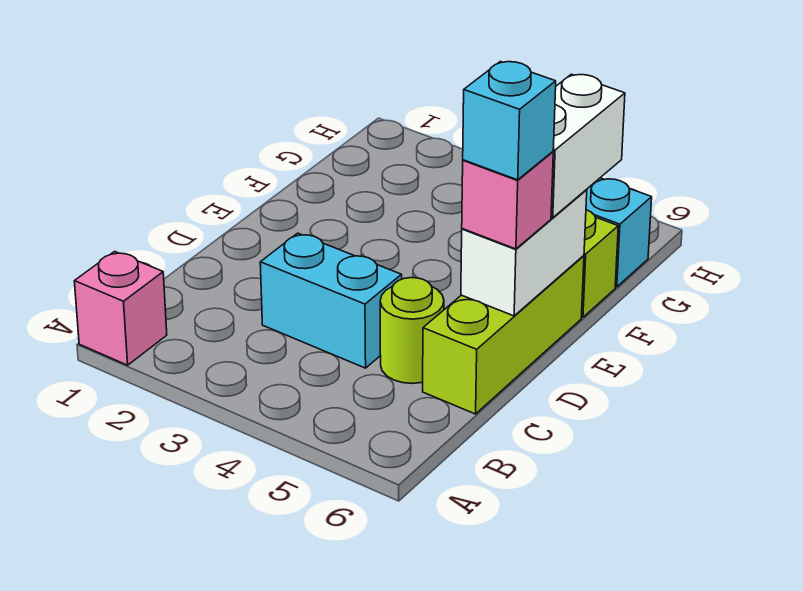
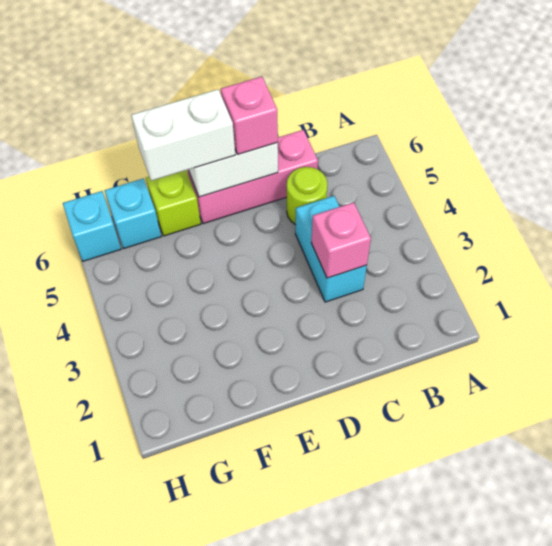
pink brick A1 level 1 -> pink brick C3 level 2
lime brick C6:E6 level 1 -> pink brick C6:E6 level 1
cyan brick D6 level 4 -> cyan brick H6 level 1

